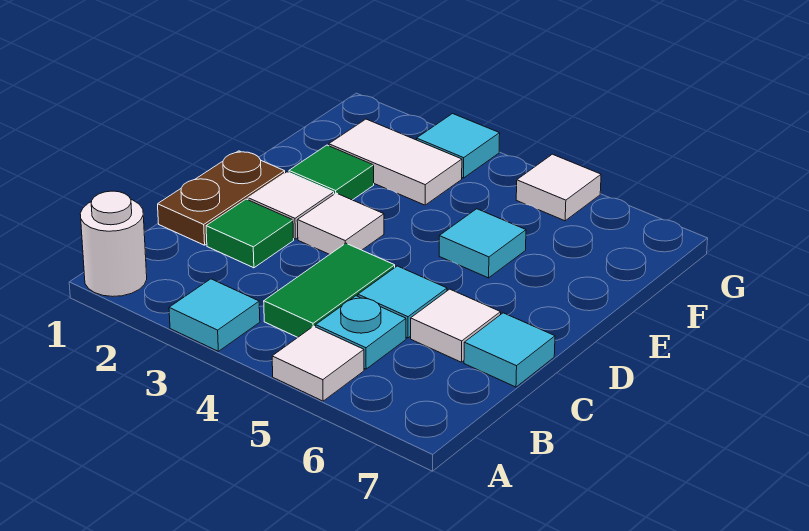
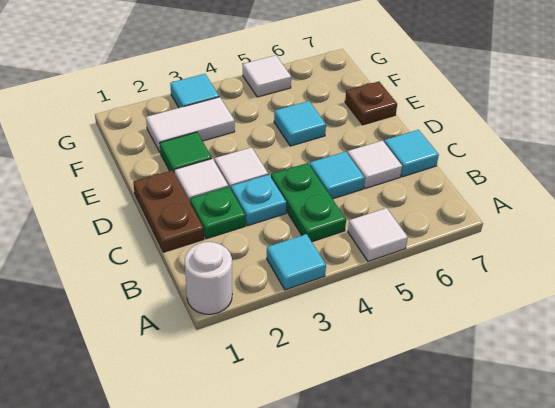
green tile B4:C4 level 1 -> green plate B4:C4 level 1
cyan plate B5 level 1 -> cyan plate C3 level 1
green tile C2 level 1 -> green plate C2 level 1
none -> brown plate E7 level 1

